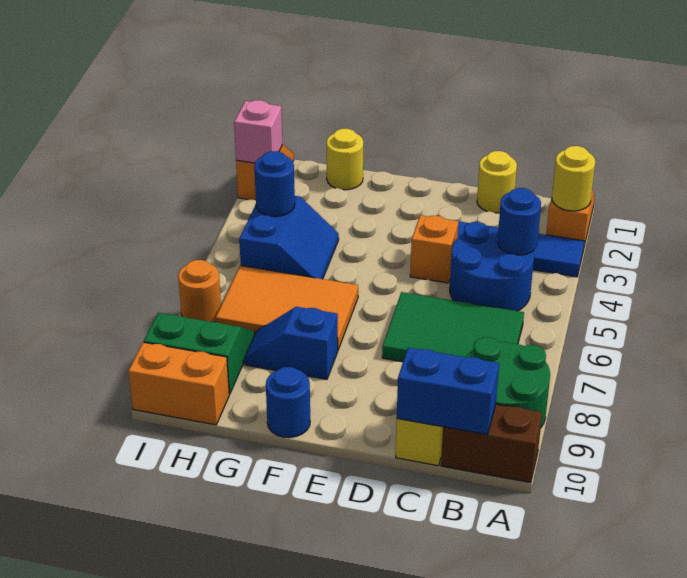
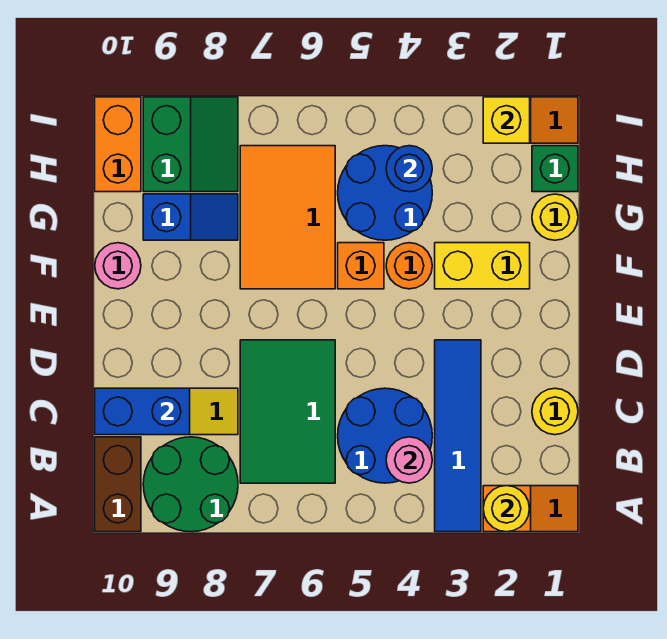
blue round brick B4 level 2 -> pink round brick B4 level 2
blue brick B10:C10 level 2 -> blue brick C9:C10 level 2
orange brick D4 level 1 -> orange brick F5 level 1
none -> yellow brick F2:F3 level 1
blue slope F8:G8 level 1 top F -> blue slope G8:G9 level 1 top 9
blue round brick F10 level 1 -> pink round brick F10 level 1
blue slope G4:H5 level 1 top H -> blue round brick G4:H5 level 1
none -> green brick H1 level 1
pink brick I2 level 2 -> yellow brick I2 level 2
orange round brick I7 level 1 -> orange round brick F4 level 1

